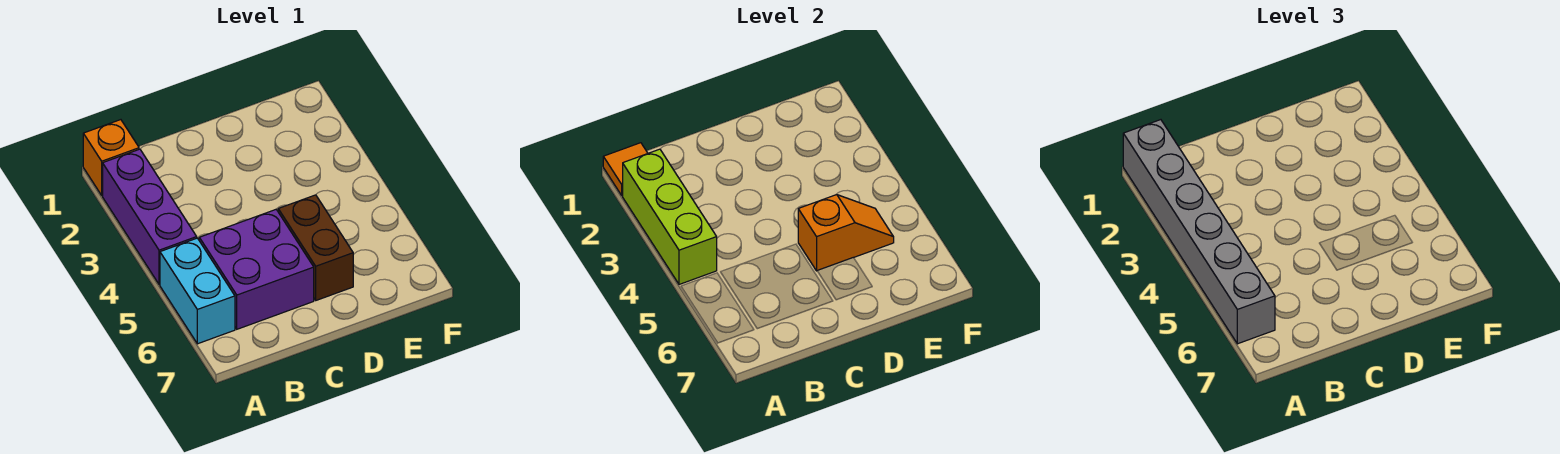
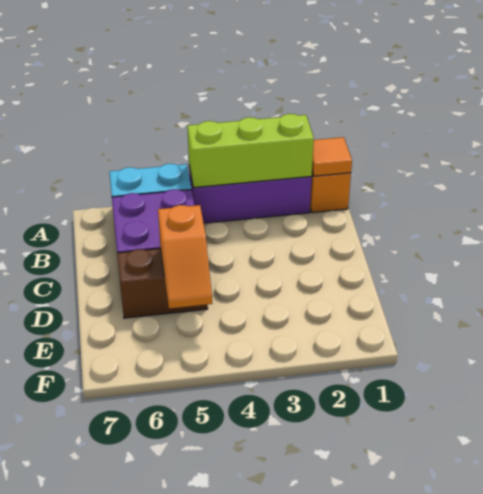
grey brick A1:A6 level 3 -> none

